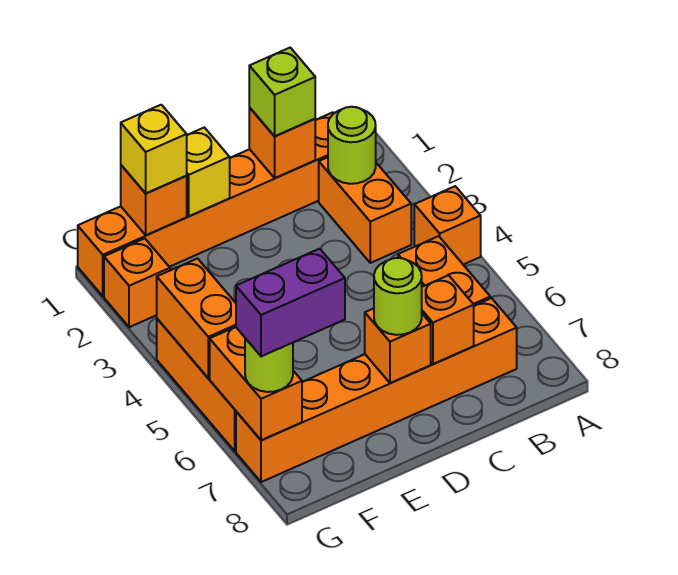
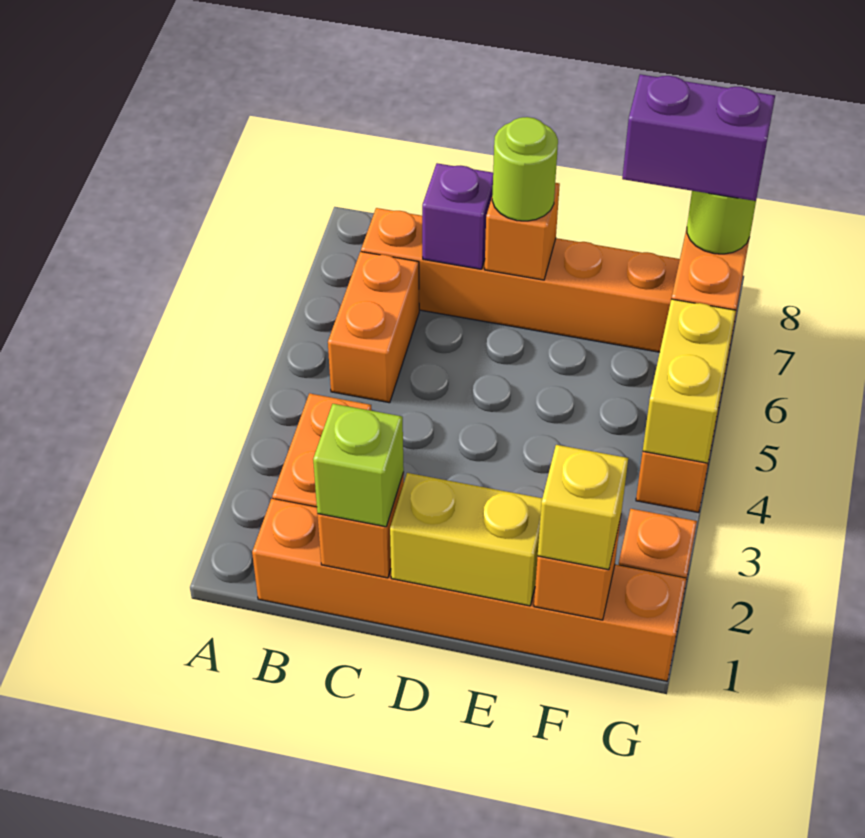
orange brick A4 level 1 -> none
lime round brick B2 level 2 -> none
orange brick C7 level 2 -> purple brick C7 level 2
yellow brick E1 level 2 -> yellow brick D1:E1 level 2
orange brick G4:G5 level 2 -> yellow brick G4:G5 level 2

